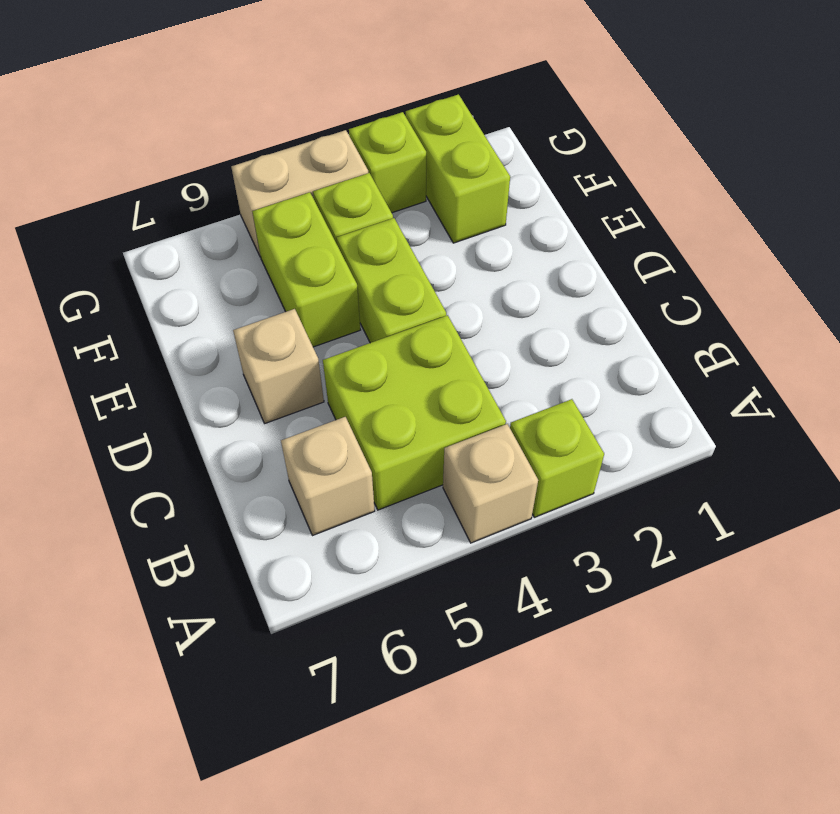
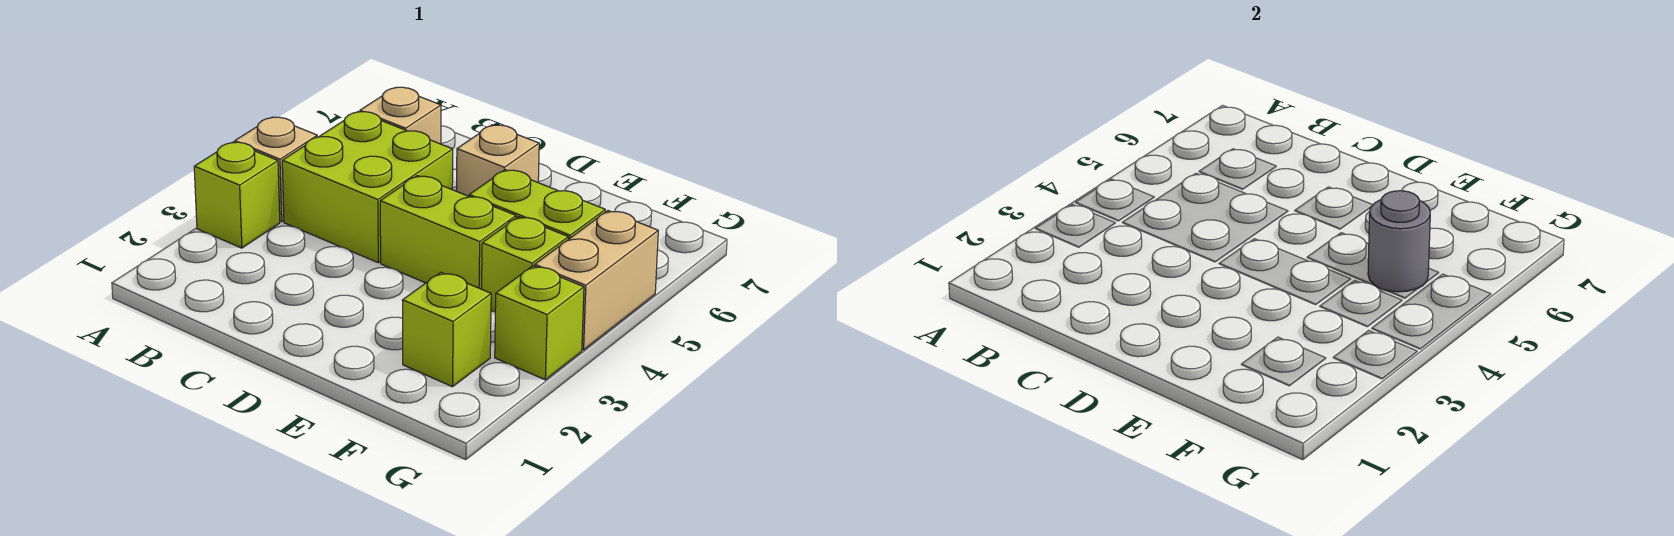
lime brick F2:G2 level 1 -> lime brick F2 level 1
none -> grey round brick F5 level 2

